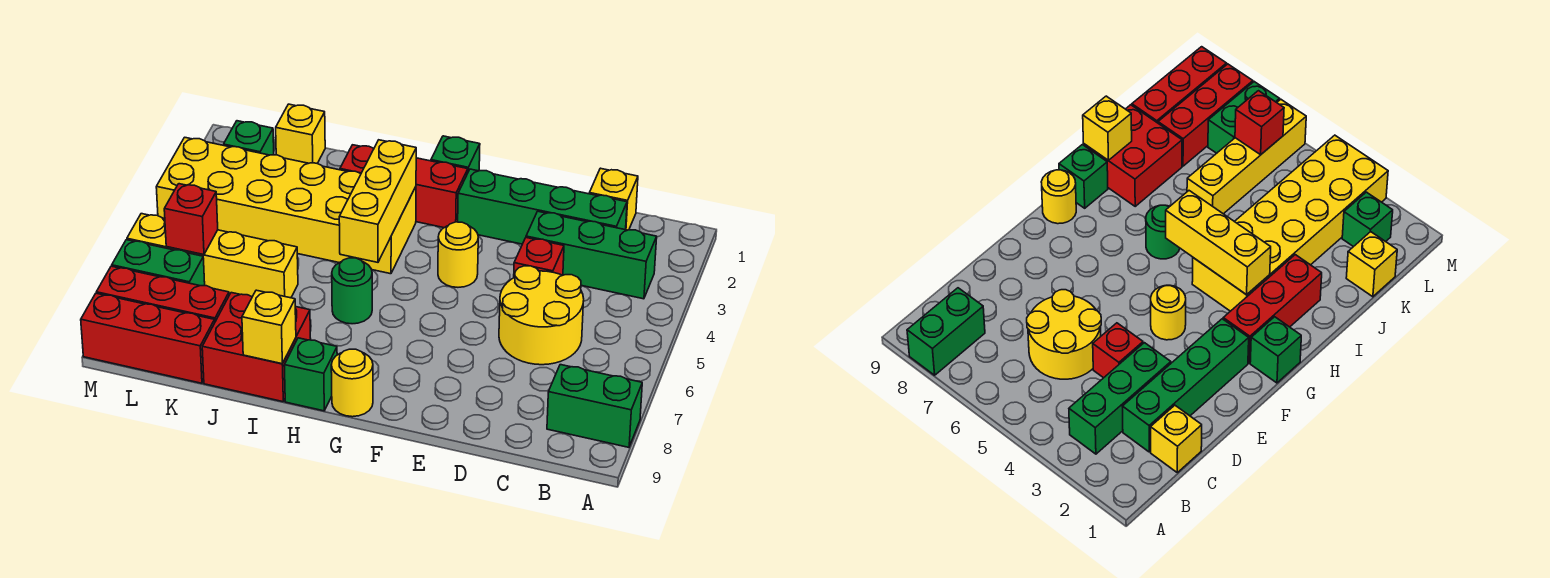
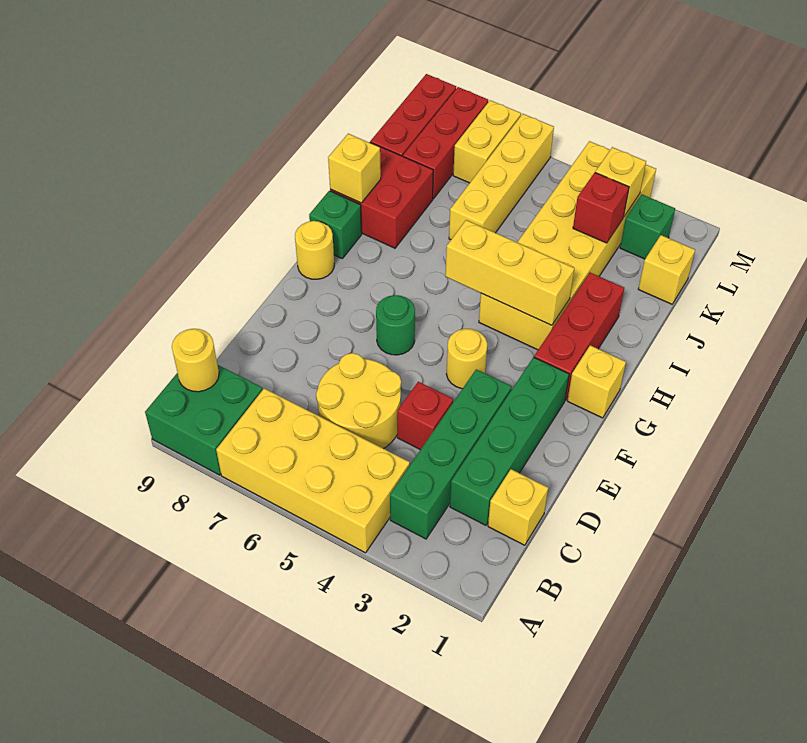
none -> yellow brick A4:B7 level 1
green brick A8:B8 level 1 -> green brick A8:B9 level 1
green brick B3:D3 level 1 -> green brick B3:E3 level 1
none -> yellow round brick B9 level 2
green brick G1 level 1 -> yellow brick G1 level 1
green round brick H6 level 1 -> green round brick F6 level 1
none -> yellow brick L3 level 2
red brick L6 level 2 -> red brick K3 level 2
green brick L7:M7 level 1 -> yellow brick L7:M7 level 1

